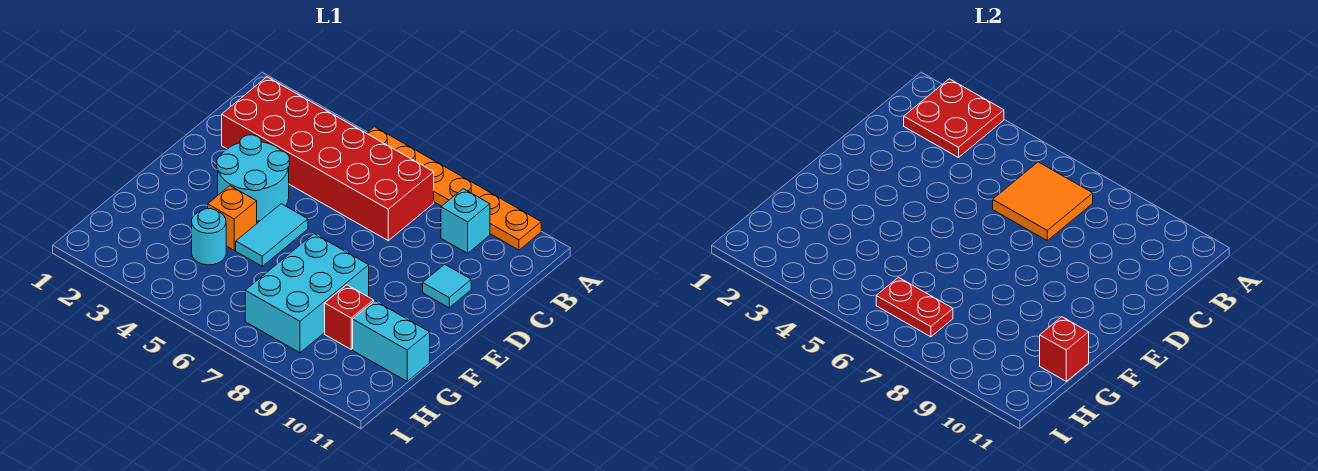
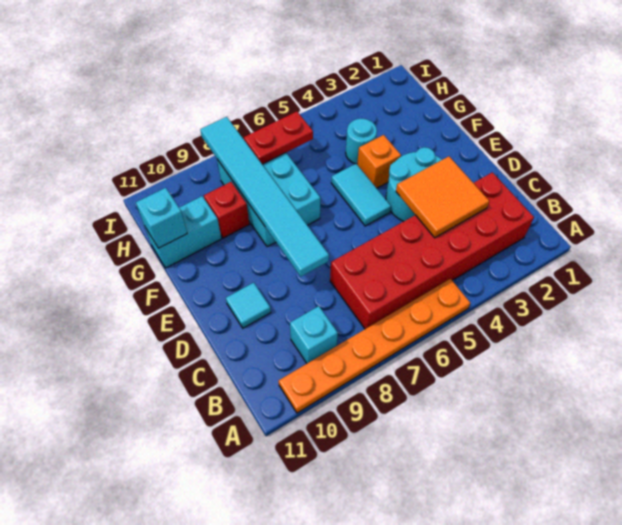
red plate A2:B3 level 2 -> none
orange tile B6:C7 level 2 -> orange tile C3:D4 level 2
none -> cyan tile D8:I8 level 2
red brick G11 level 2 -> cyan brick G11 level 2

